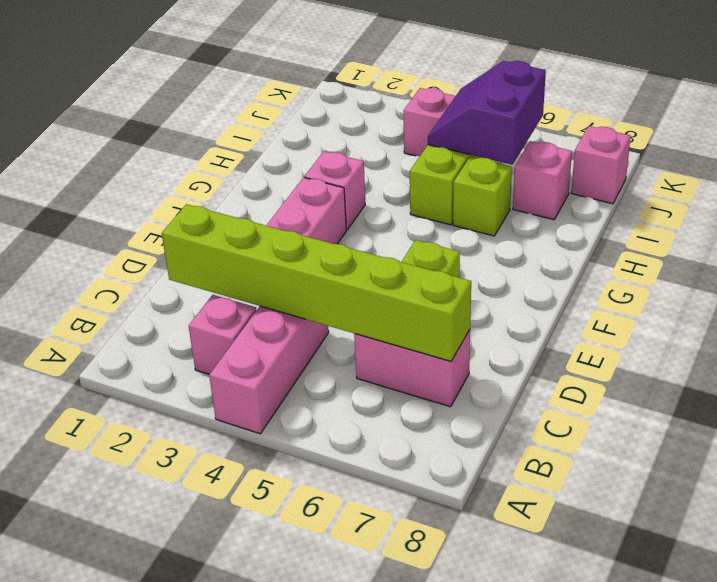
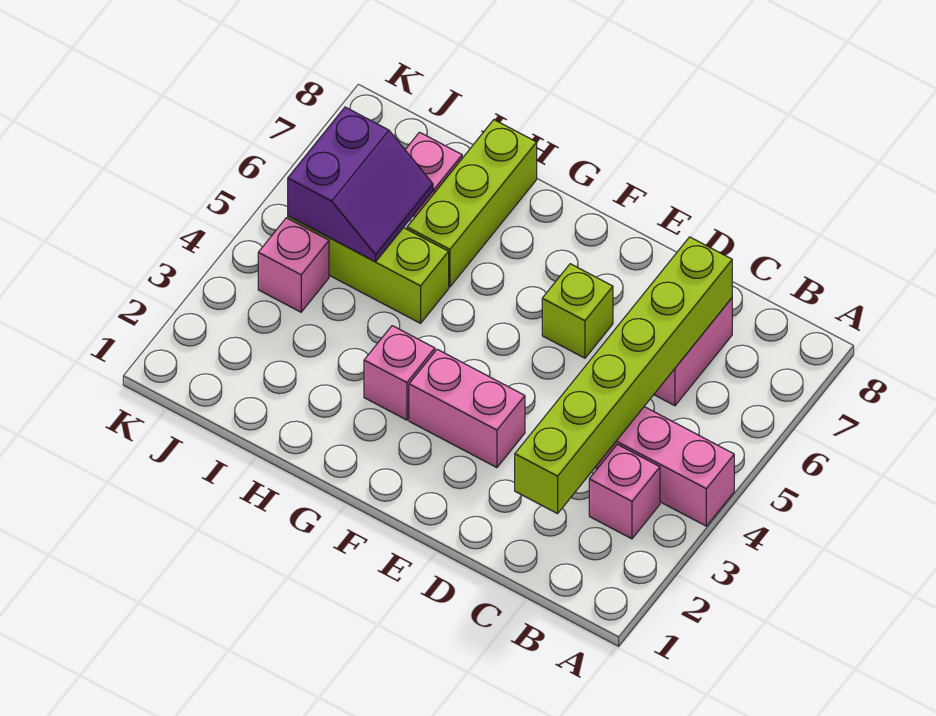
lime brick H6 level 1 -> lime brick H6:H8 level 1
purple slope I5:J6 level 2 top 6 -> purple slope I5:J6 level 2 top J
pink brick J8 level 1 -> none

